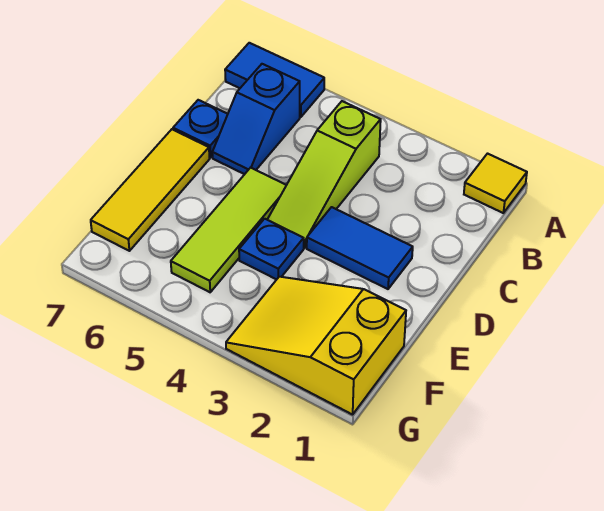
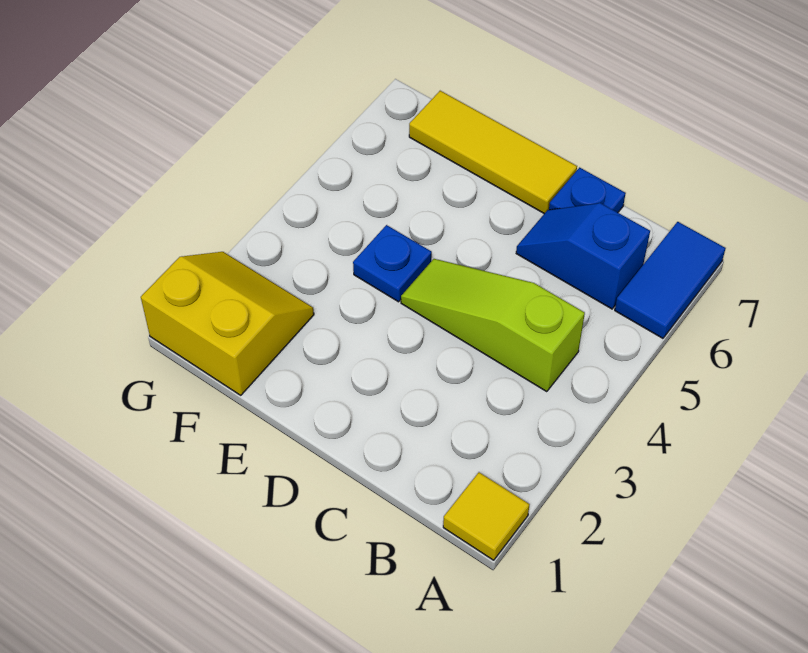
blue tile D2:D3 level 1 -> none
lime tile D5:F5 level 1 -> none
yellow slope F1:G3 level 1 top 1 -> yellow slope F1:G2 level 1 top 1

